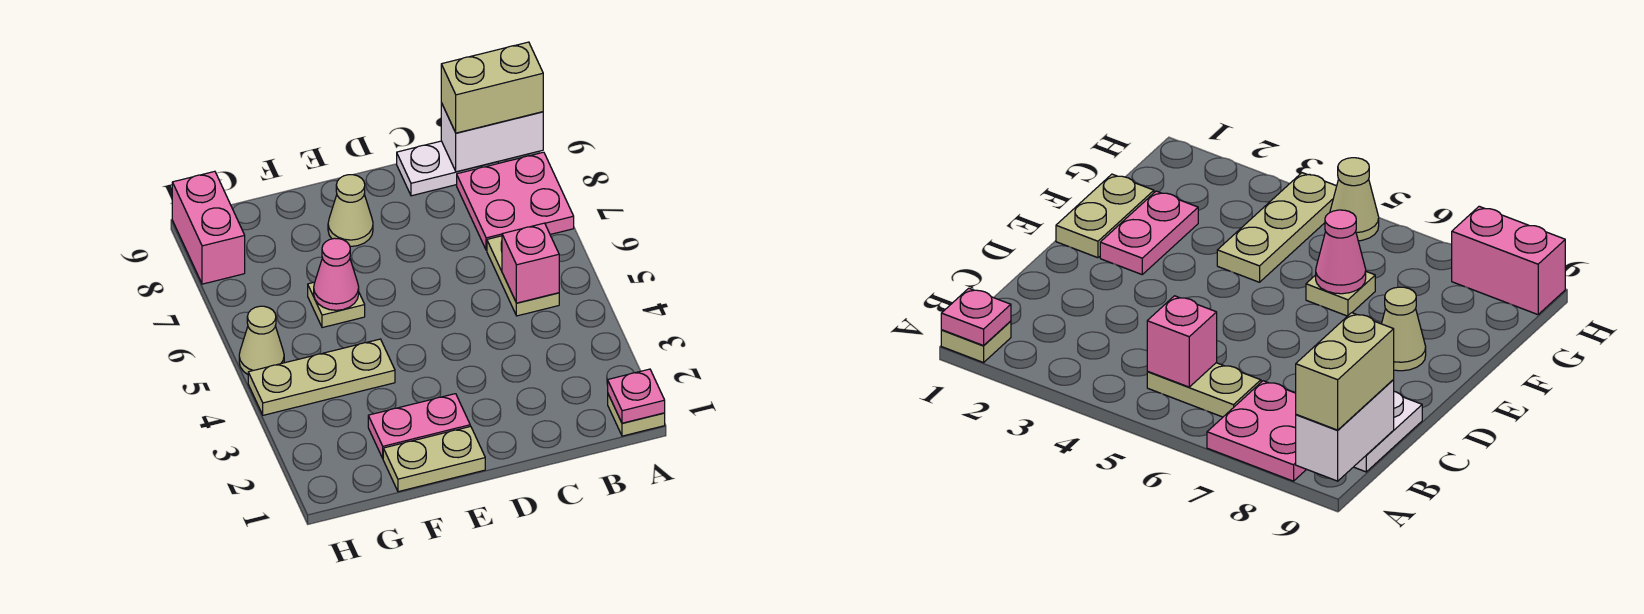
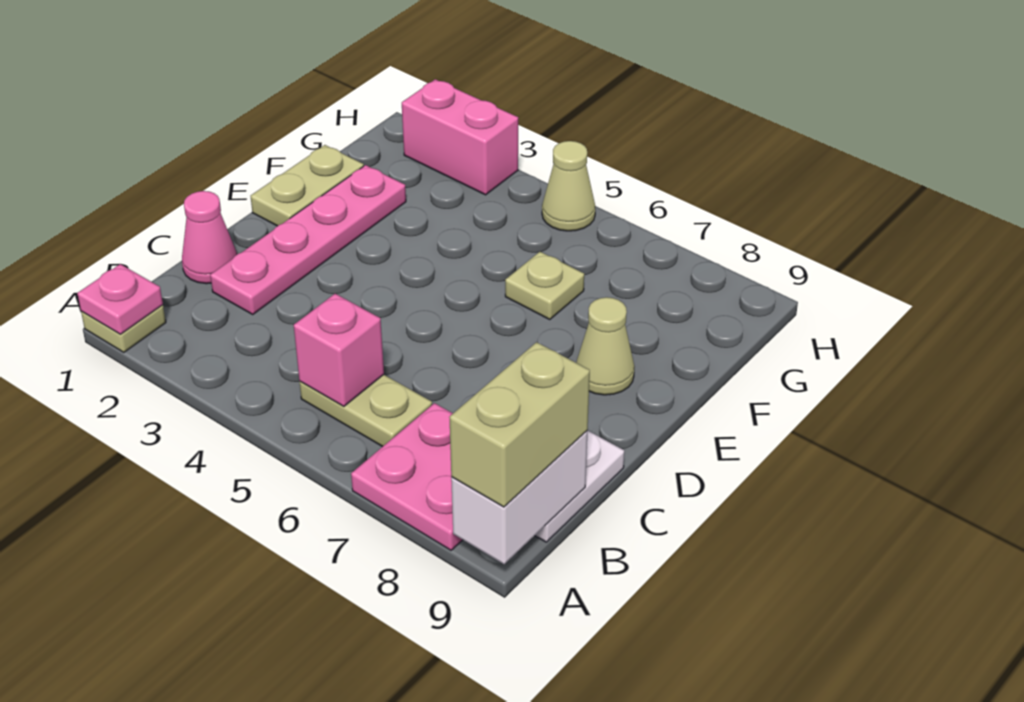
pink plate E2:F2 level 1 -> pink plate C2:F2 level 1
tan plate F4:H4 level 1 -> none
pink cone F6 level 2 -> pink cone C1 level 1
pink brick H8:H9 level 1 -> pink brick H2:H3 level 1

